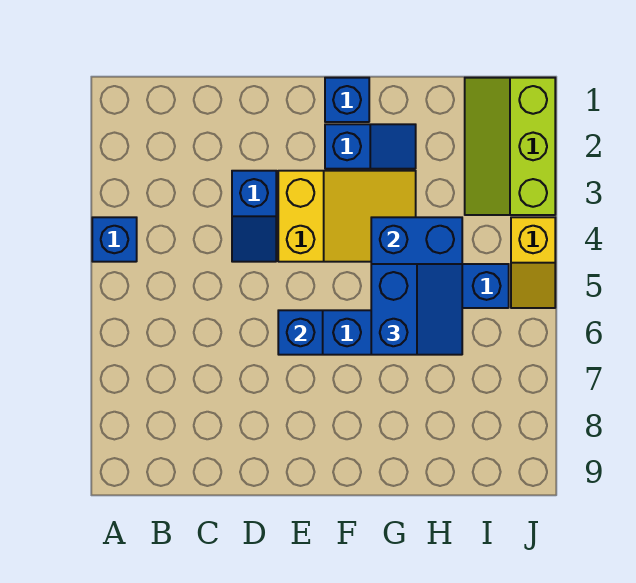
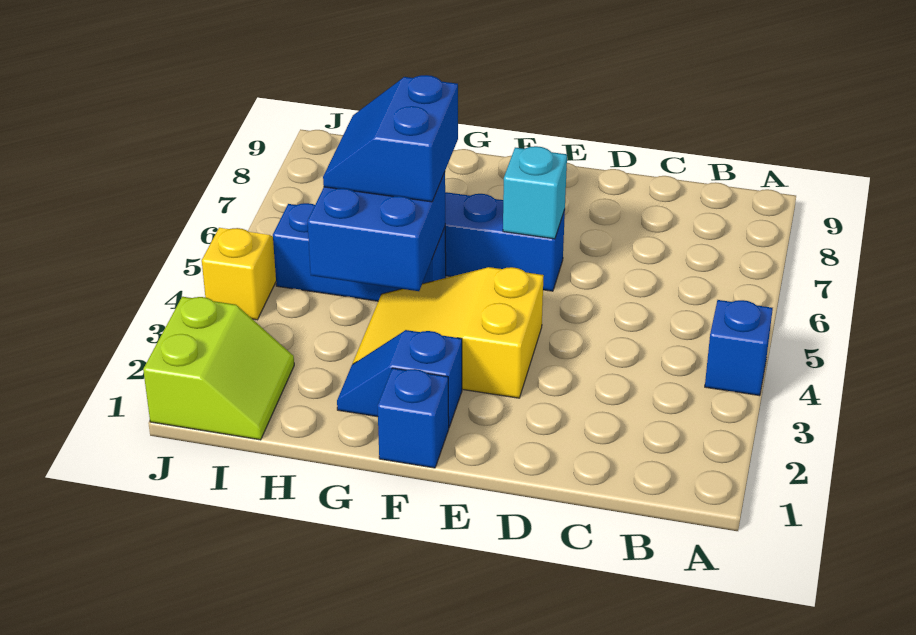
blue slope D3:D4 level 1 top 3 -> none
blue brick E6 level 2 -> cyan brick E6 level 2
lime slope I1:J3 level 1 top J -> lime slope I1:J2 level 1 top J

